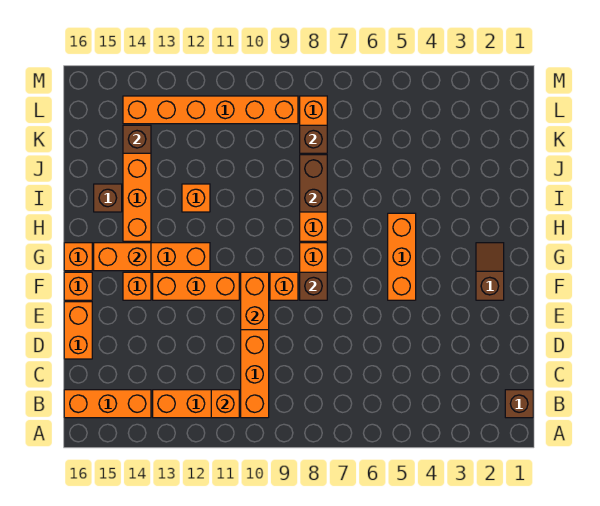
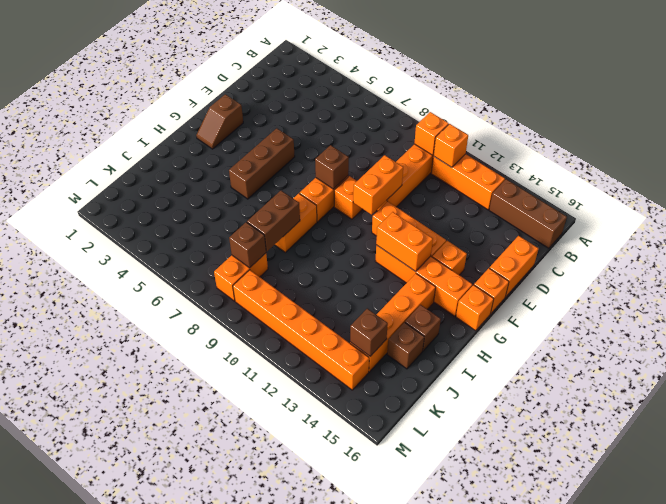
brown brick B1 level 1 -> brown brick J15 level 1
orange brick B14:B16 level 1 -> brown brick B14:B16 level 1
orange brick F5:H5 level 1 -> brown brick F5:H5 level 1
orange brick G14:G15 level 2 -> orange brick G12:G13 level 2
orange brick I12 level 1 -> orange brick B10 level 2

